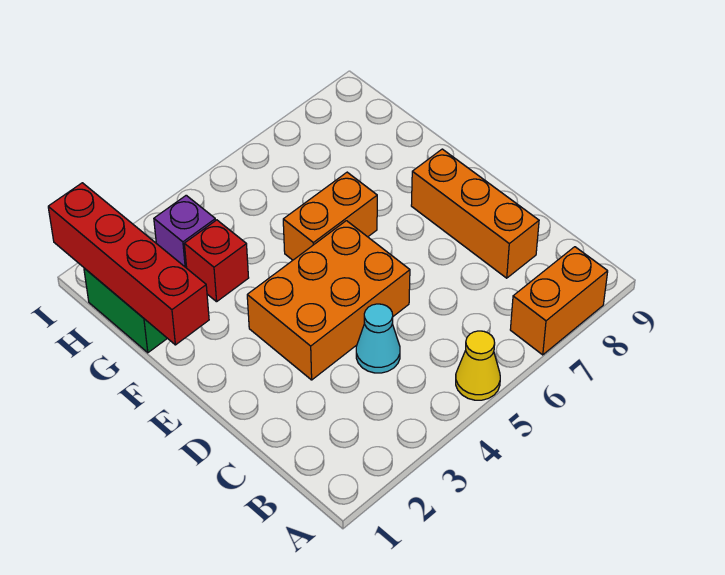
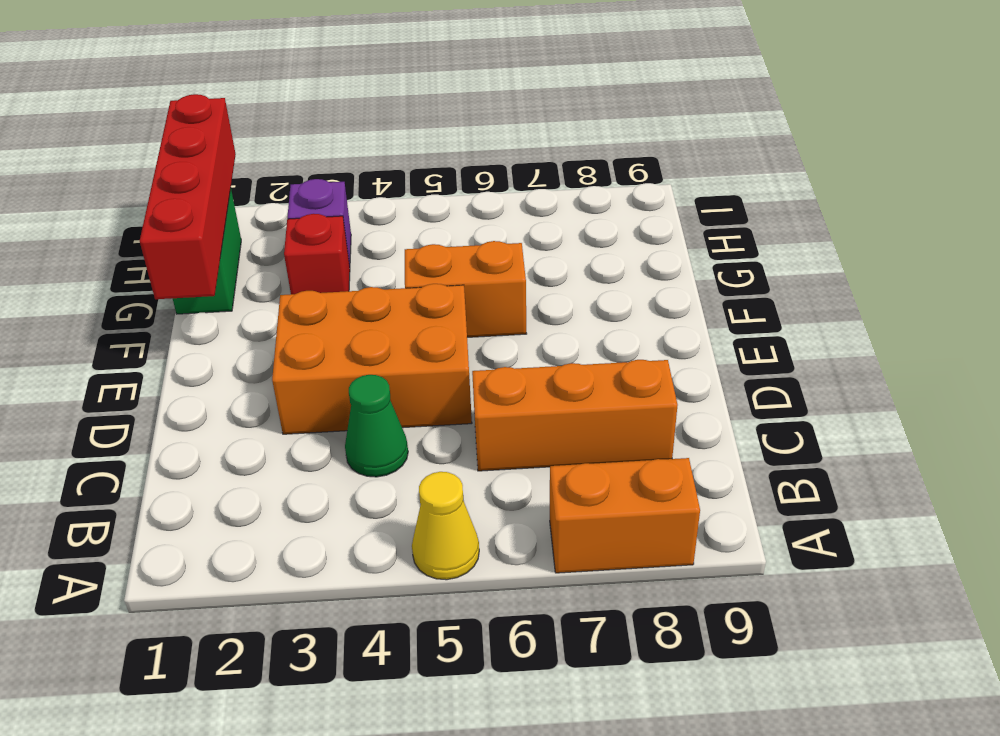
cyan cone C4 level 1 -> green cone C4 level 1
orange brick C8:E8 level 1 -> orange brick C6:C8 level 1

